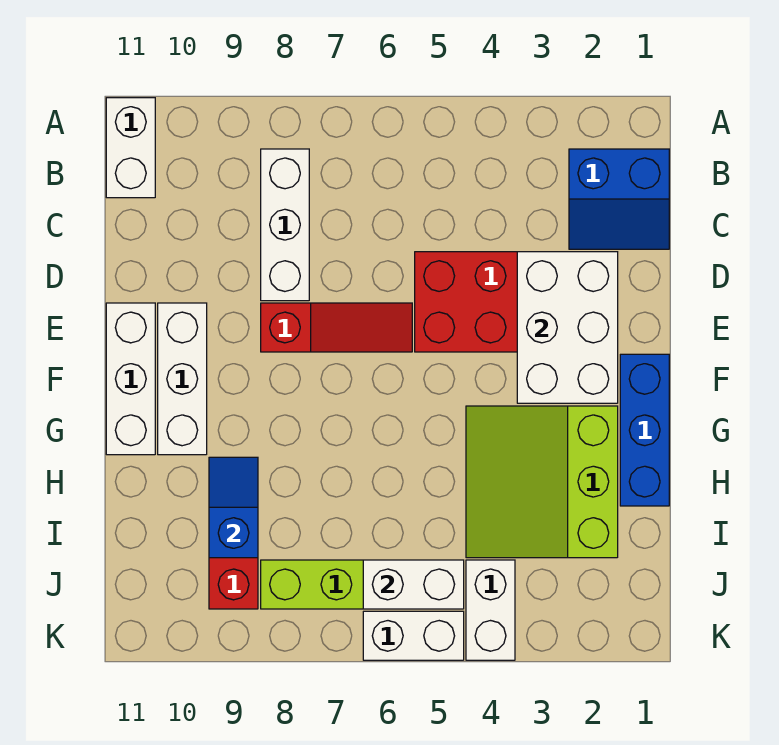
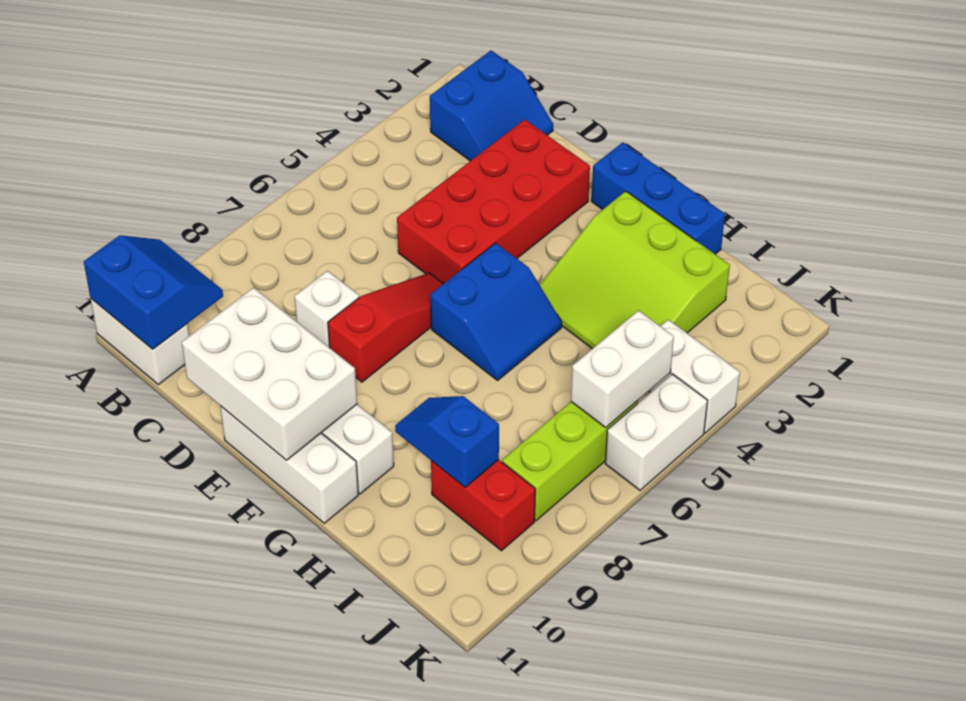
none -> blue slope A10:B11 level 2 top 11
white brick B8:D8 level 1 -> white brick D8 level 1
white brick D2:F3 level 2 -> white brick D10:F11 level 2
none -> blue slope F5:G6 level 1 top F

